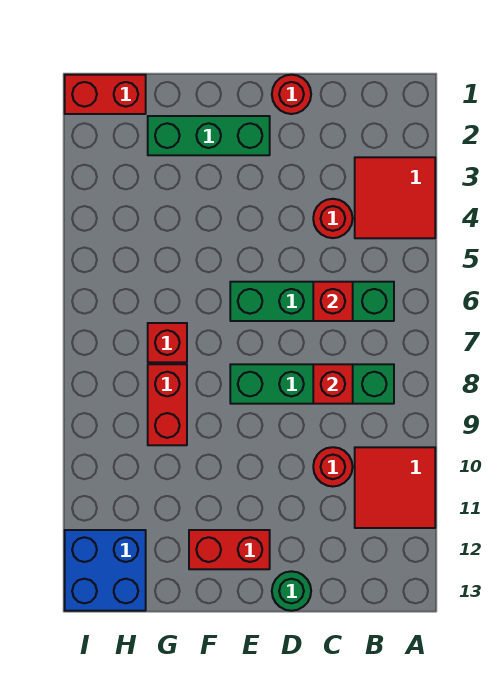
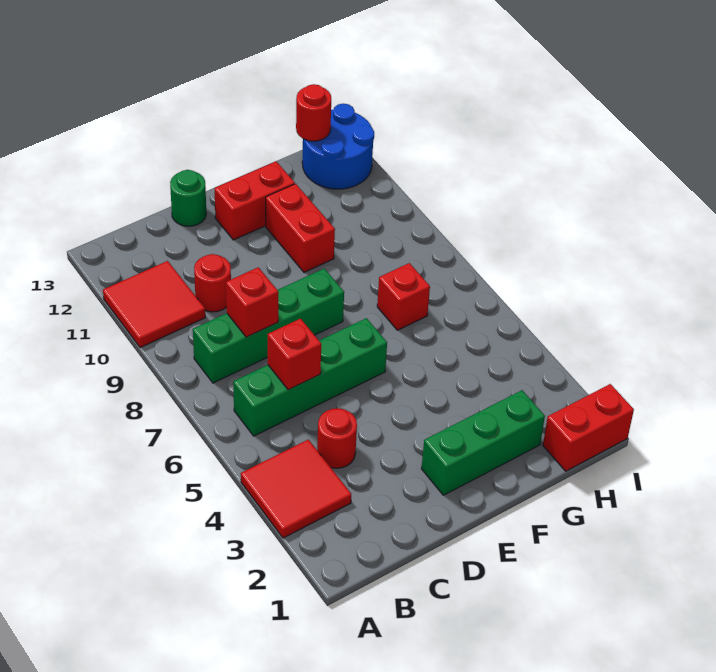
red round brick D1 level 1 -> red round brick H13 level 2
red brick G8:G9 level 1 -> red brick F10:F11 level 1
blue brick H12:I13 level 1 -> blue round brick H12:I13 level 1

